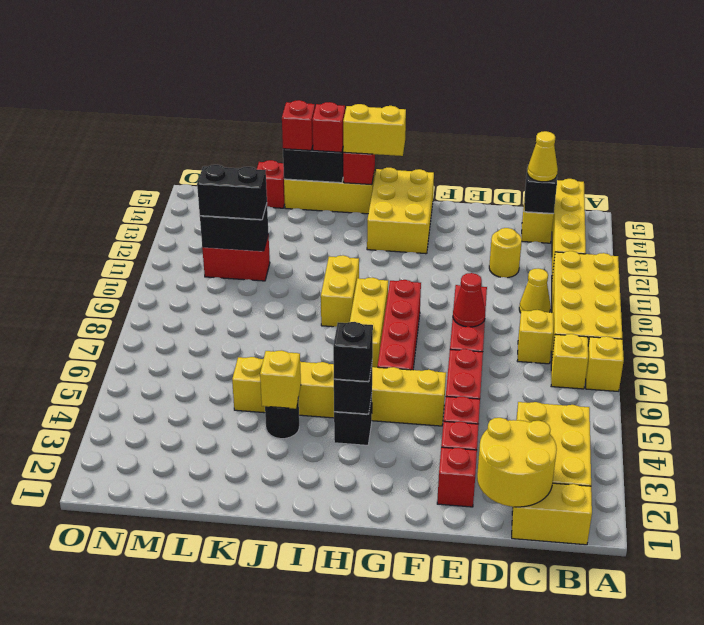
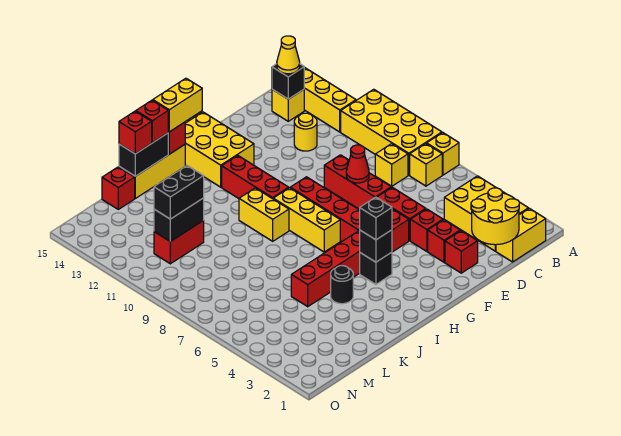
yellow cone C10 level 1 -> none
yellow brick F5:K5 level 1 -> red brick F5:K5 level 1
none -> red brick H10:H12 level 1
yellow brick J4 level 2 -> none

